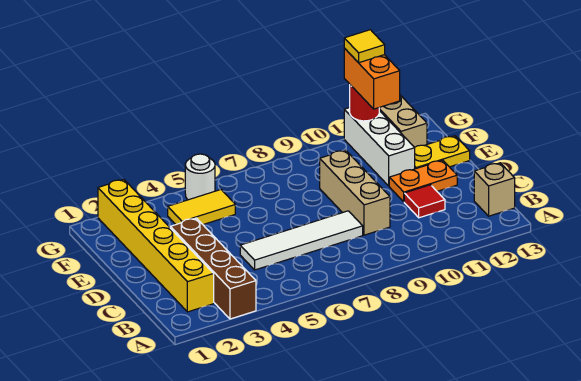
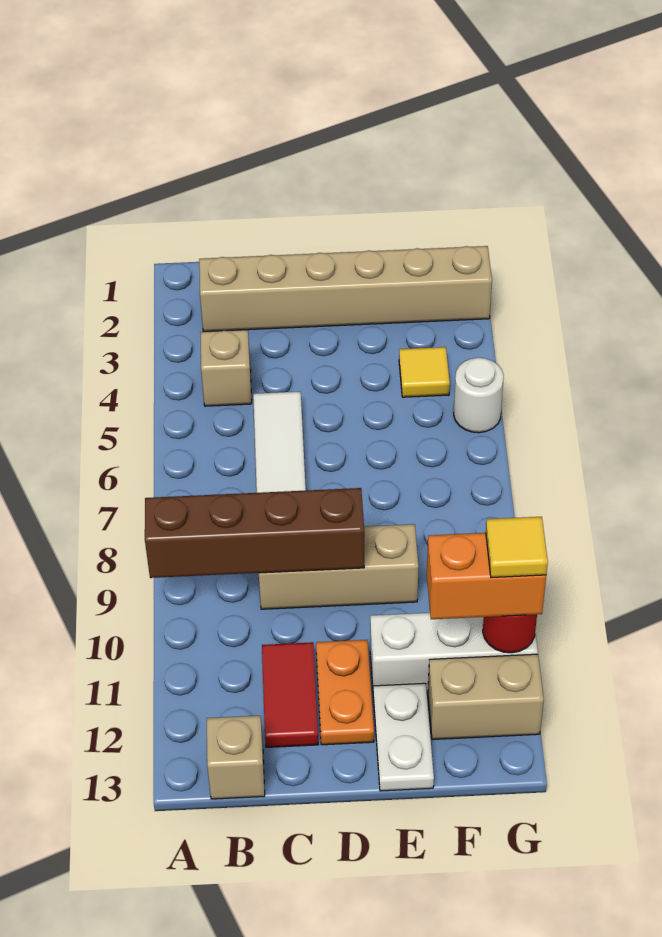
brown brick A3:D3 level 1 -> brown brick A9:D9 level 2
yellow brick B2:G2 level 1 -> tan brick B2:G2 level 1
none -> tan brick B4 level 1
red tile C11 level 1 -> red tile C11:C12 level 1
yellow plate E12:E13 level 1 -> white plate E12:E13 level 1
yellow tile F4:F5 level 1 -> yellow tile F4 level 1

